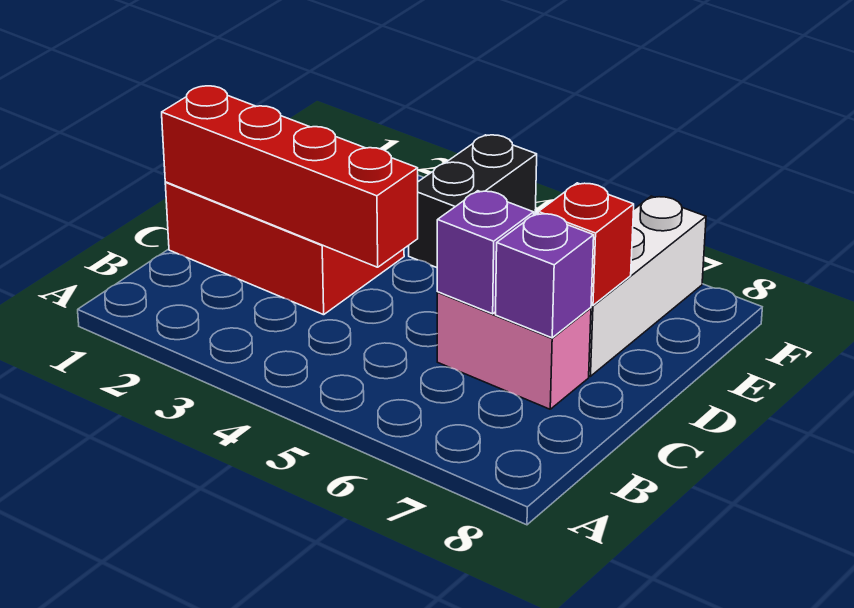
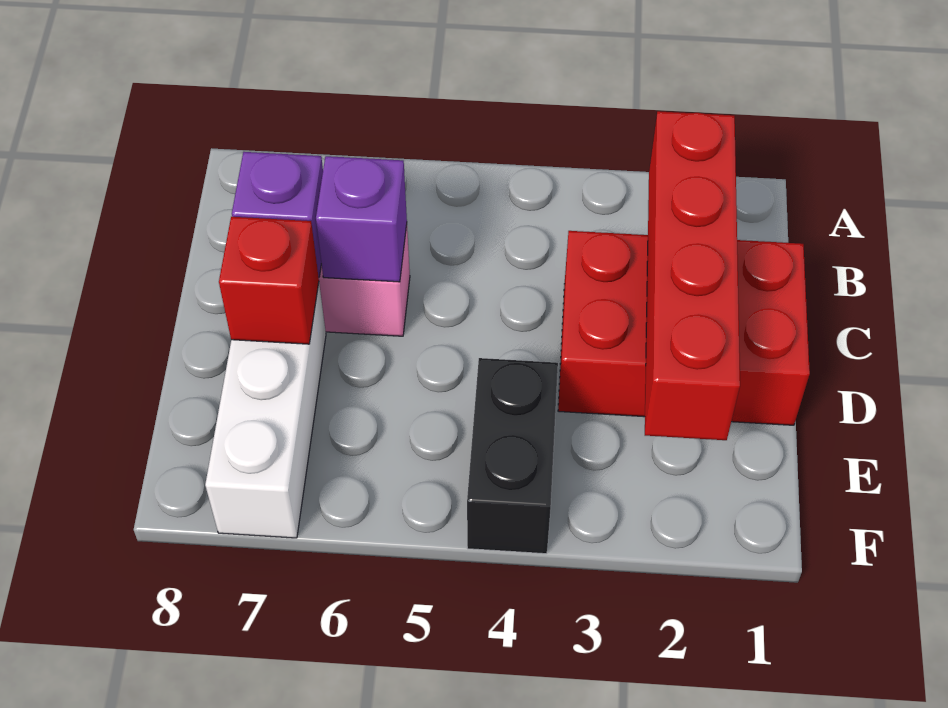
red brick C1:C4 level 2 -> red brick B2:E2 level 2

